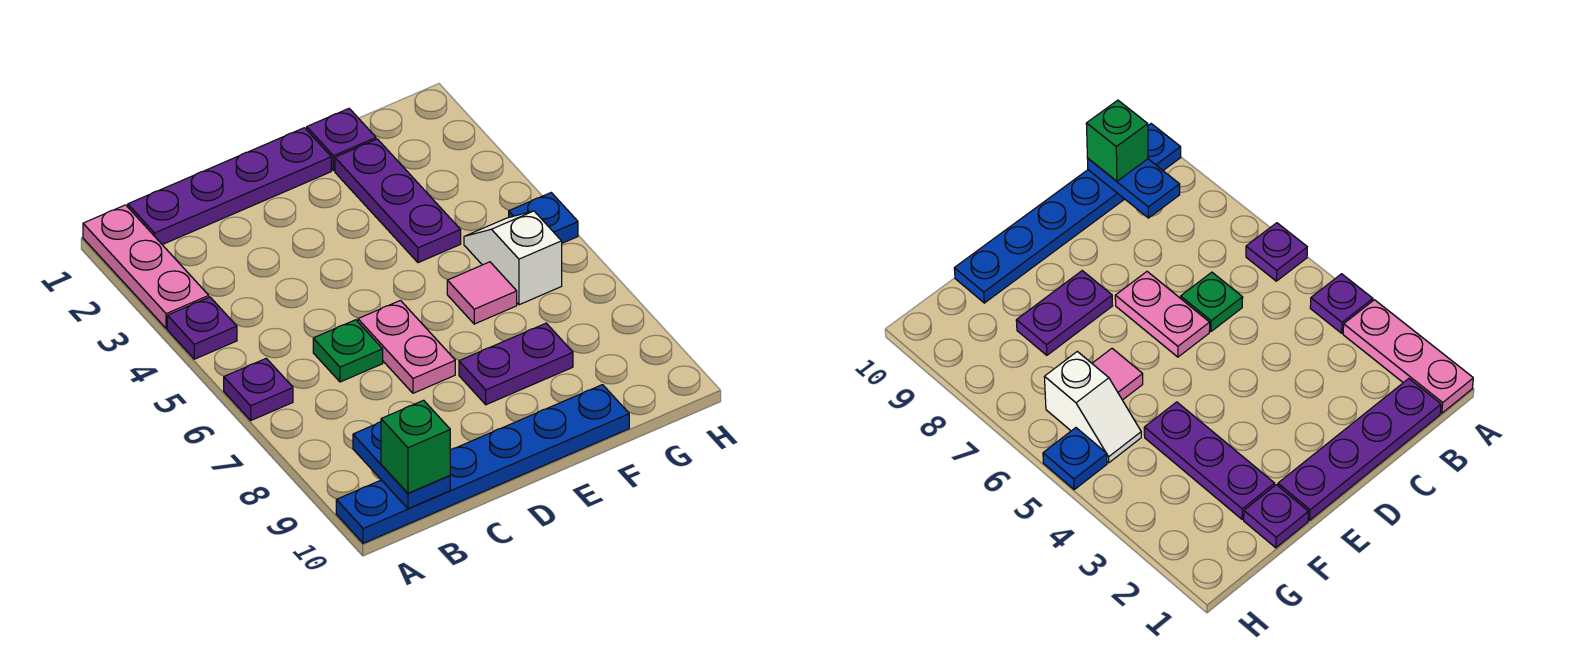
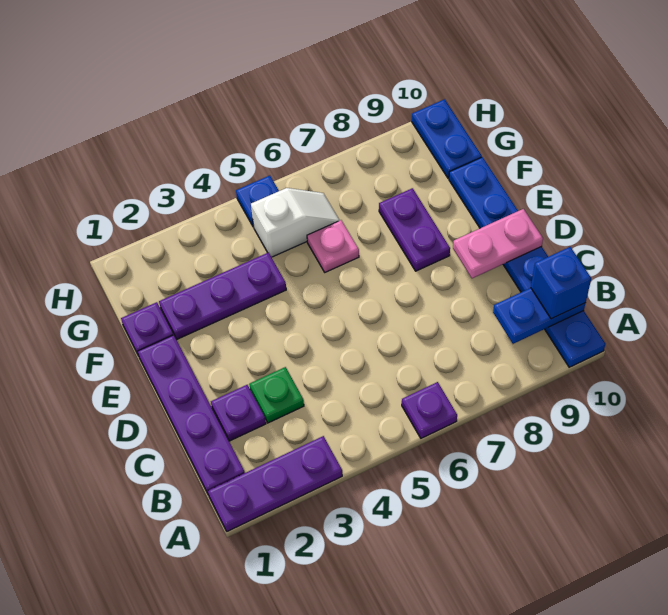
pink plate A1:A3 level 1 -> purple plate A1:A3 level 1
purple plate A4 level 1 -> purple plate C2 level 1
green brick B10 level 3 -> blue brick B10 level 3
green plate C6 level 1 -> green plate C3 level 1
pink plate D6:D7 level 1 -> pink plate D9:D10 level 2
pink tile F6 level 1 -> pink plate F6 level 1
white slope G5:G6 level 1 top 6 -> white slope G5:G6 level 1 top 5
none -> blue plate G10:H10 level 1

